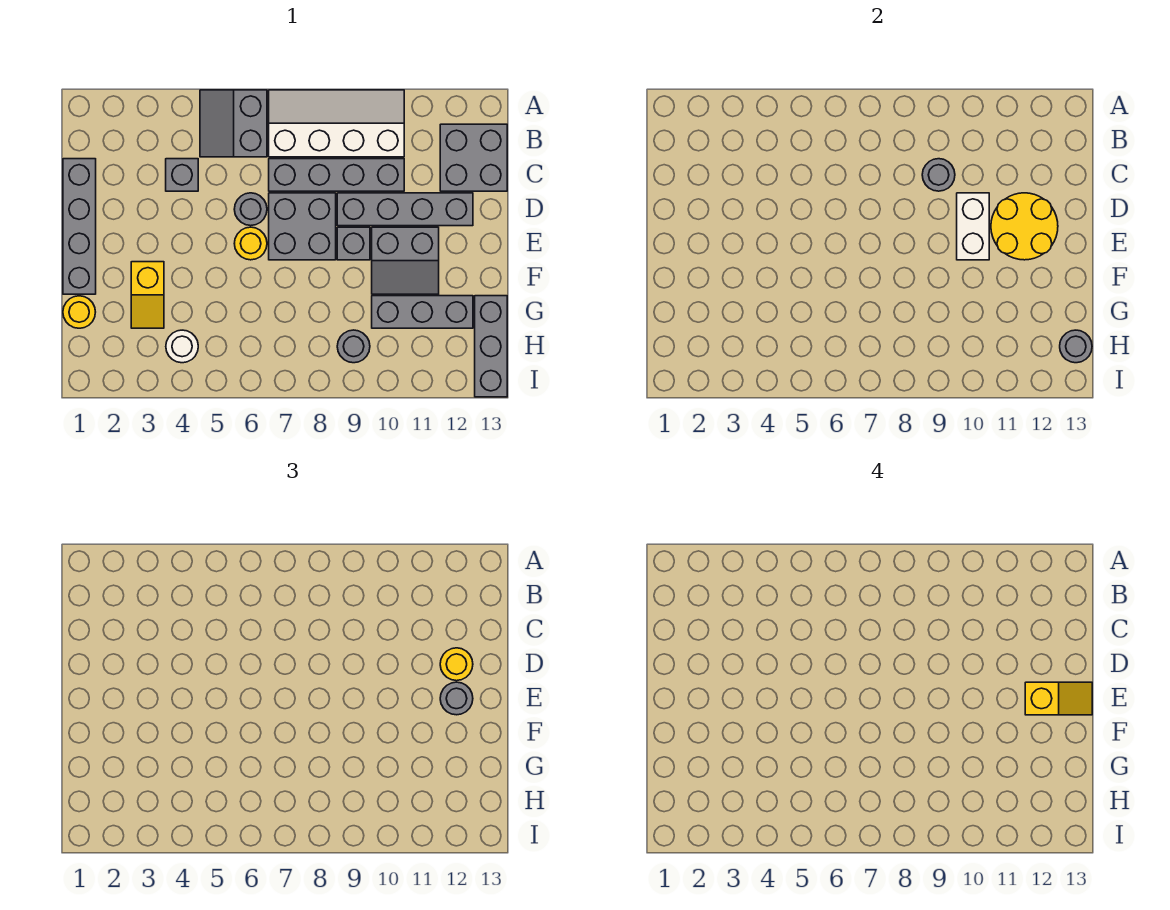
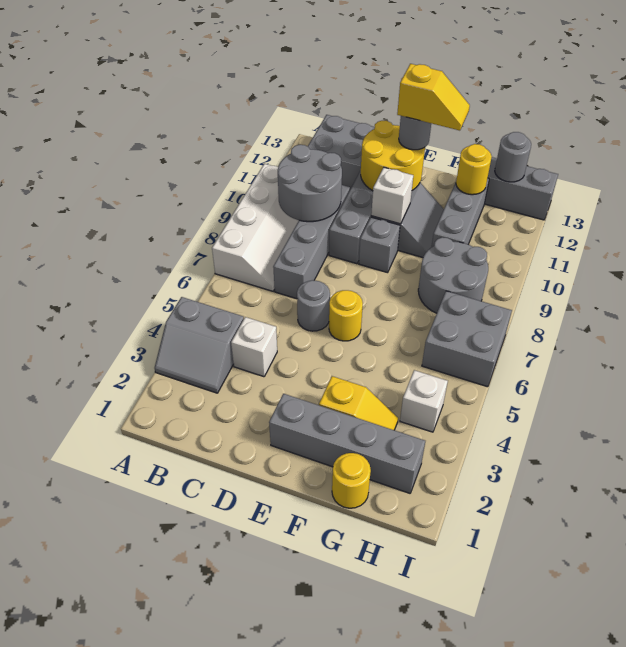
grey slope A5:B6 level 1 top 6 -> grey slope A3:B4 level 1 top 4
white slope A7:B10 level 1 top B -> white slope A7:B10 level 1 top A
grey brick C1:F1 level 1 -> grey brick E2:H2 level 1
grey brick C4 level 1 -> white brick C4 level 1
grey round brick C9 level 2 -> grey round brick B9:C10 level 2
grey brick D7:E8 level 1 -> grey brick H6:I7 level 1
white brick D10:E10 level 2 -> white brick E10 level 2
yellow round brick D12 level 3 -> yellow round brick G12 level 2
yellow slope E12:E13 level 4 top 12 -> yellow slope E12:F12 level 4 top E
white round brick H4 level 1 -> white brick H4 level 1
grey round brick H9 level 1 -> grey round brick G8:H9 level 1

